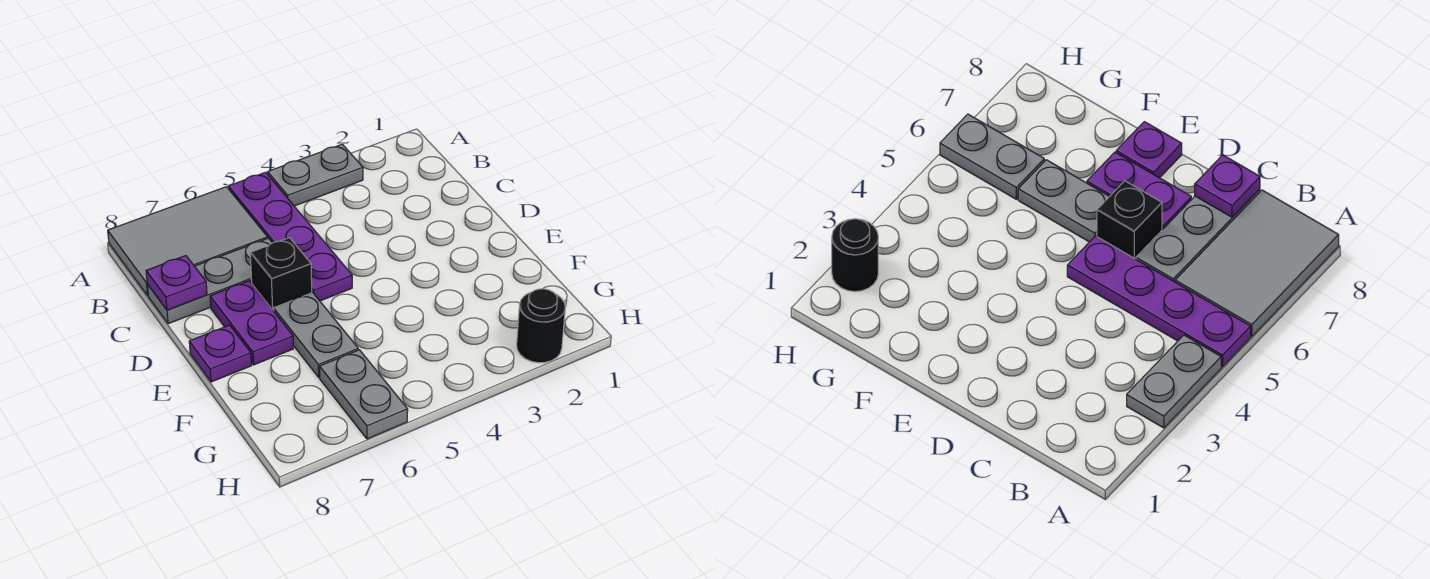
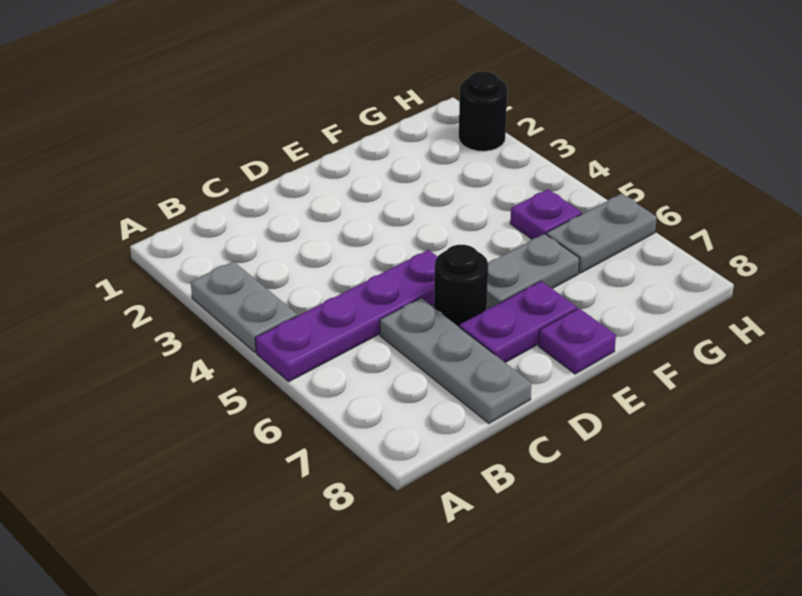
grey tile A6:B8 level 1 -> none
purple plate C8 level 2 -> purple plate G5 level 1
black brick D6 level 1 -> black round brick D6 level 1

